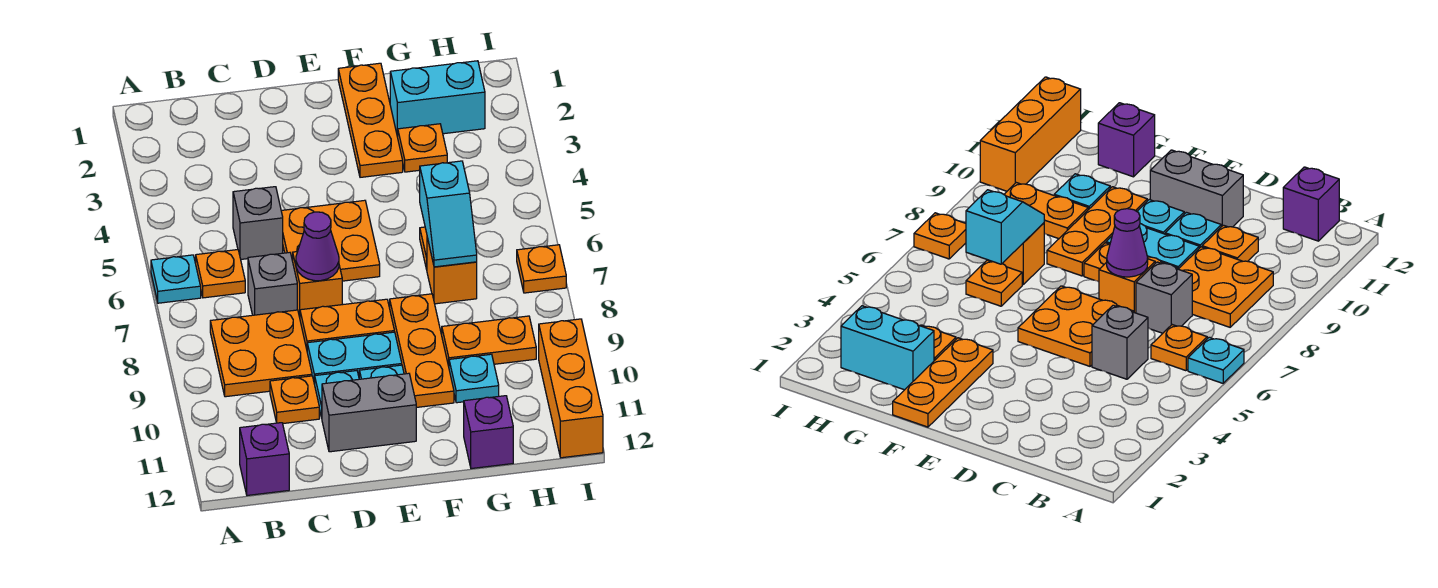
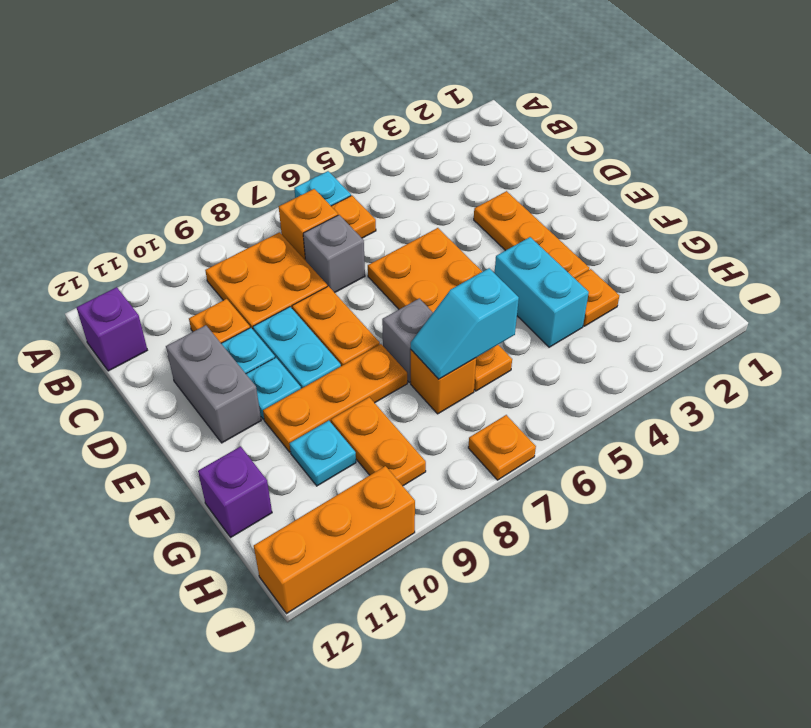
grey brick C5 level 1 -> grey brick F7 level 1
orange brick D7 level 1 -> orange brick B7 level 1
purple cone D7 level 2 -> none
orange plate F1:F3 level 1 -> orange plate D3:F3 level 1
cyan brick G2:H2 level 1 -> cyan brick F4:G4 level 1

